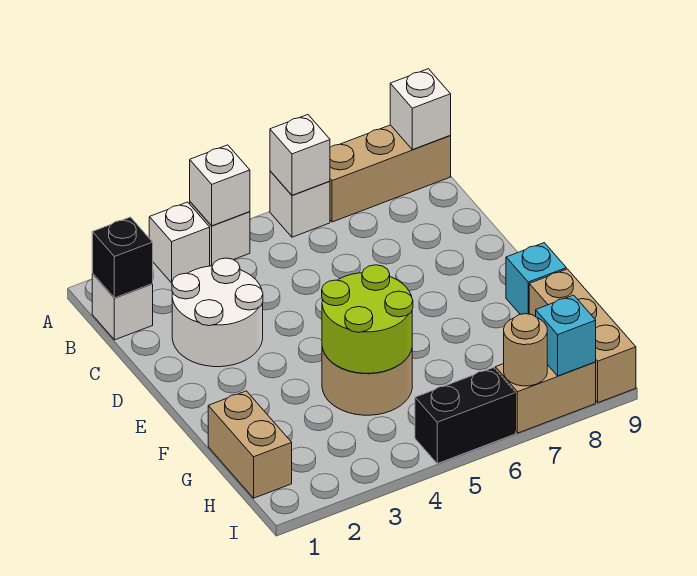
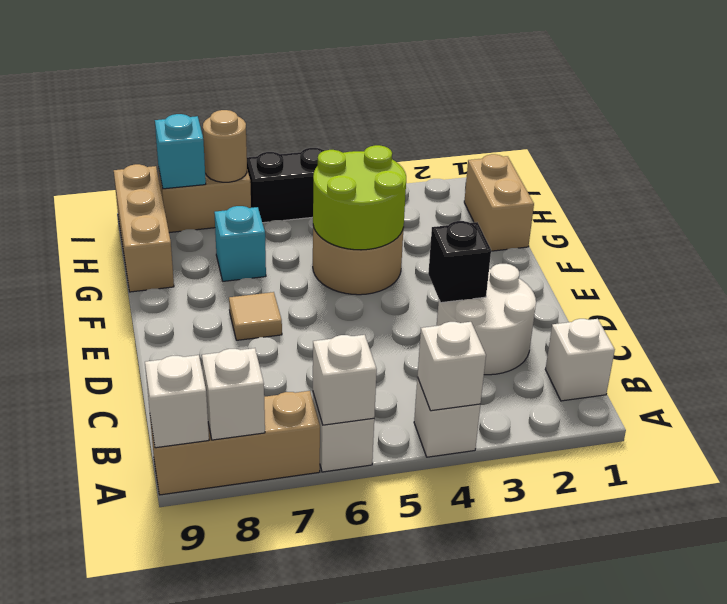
white brick A3 level 1 -> white brick A8 level 2
black brick B1 level 2 -> black brick D3 level 2
none -> tan tile E7 level 1
cyan brick F9 level 1 -> cyan brick G7 level 1

